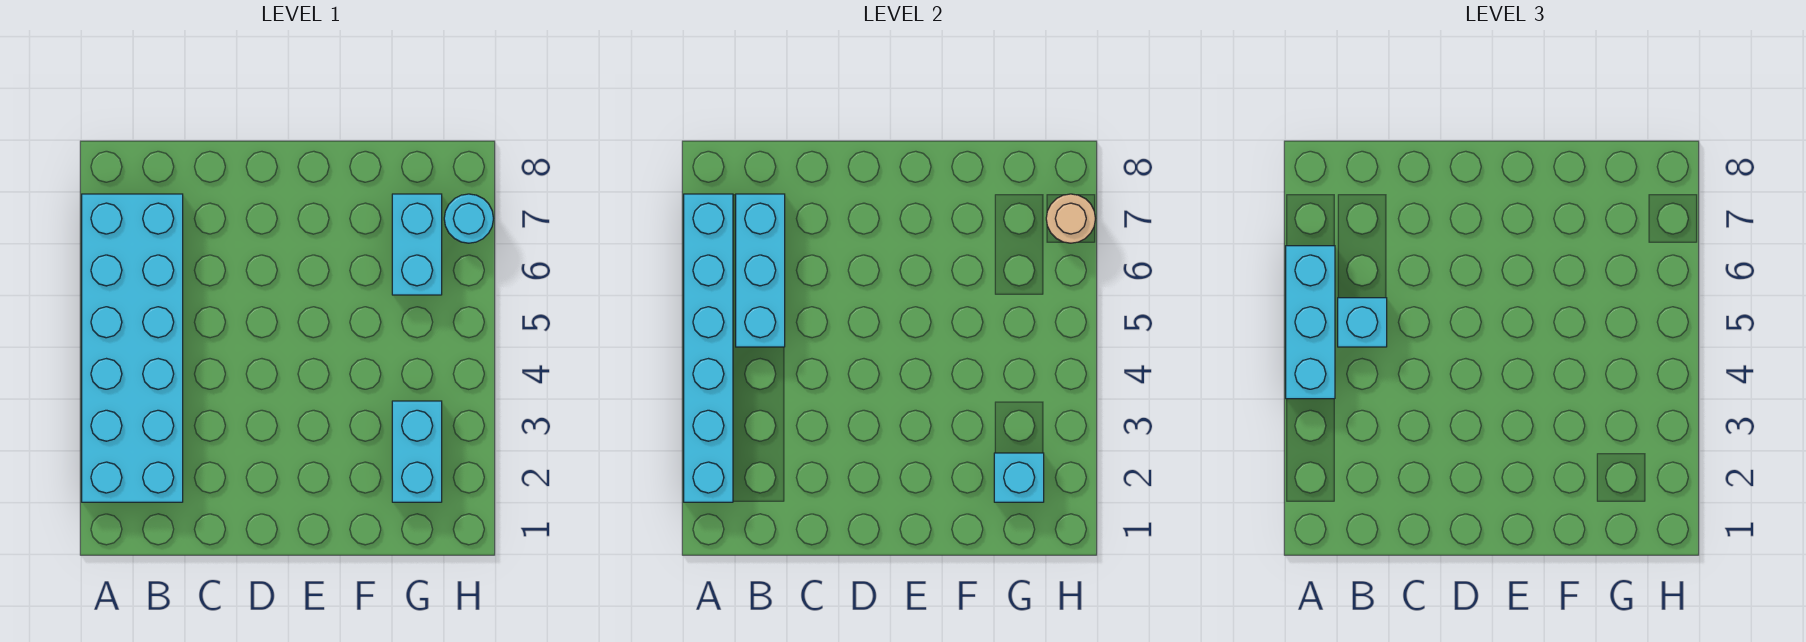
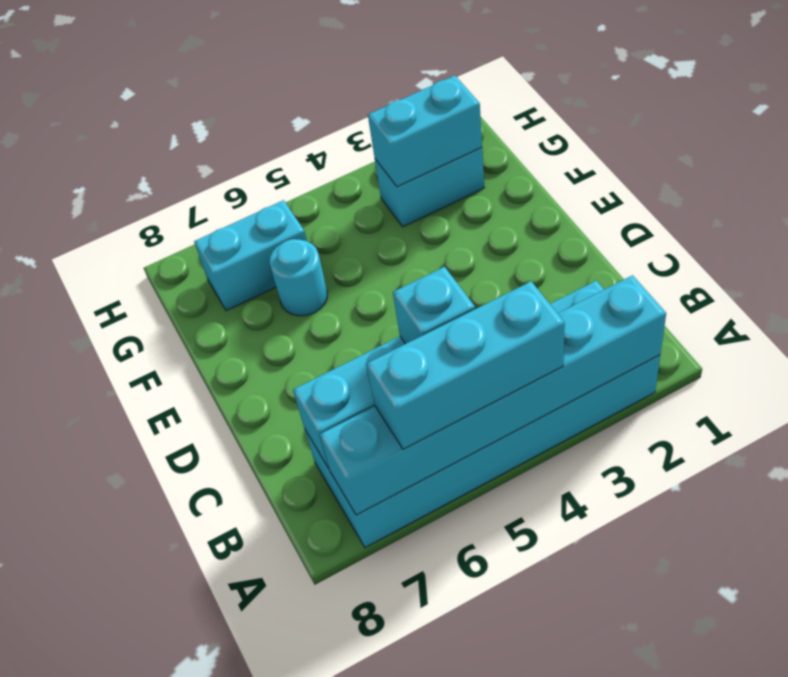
cyan brick G2 level 2 -> cyan brick G2:G3 level 2
cyan round brick H7 level 1 -> cyan round brick F6 level 1
tan round brick H7 level 2 -> none

